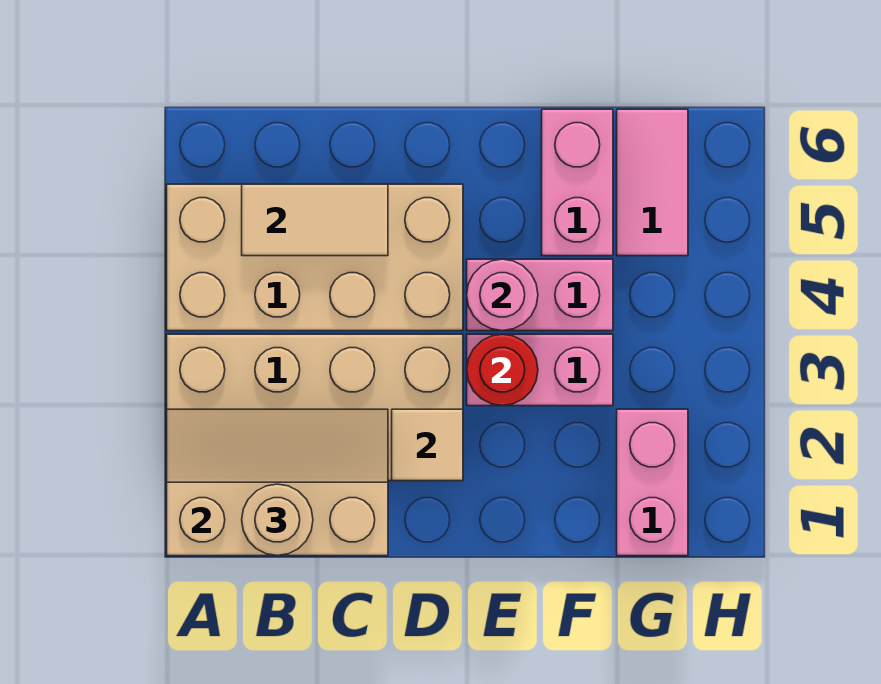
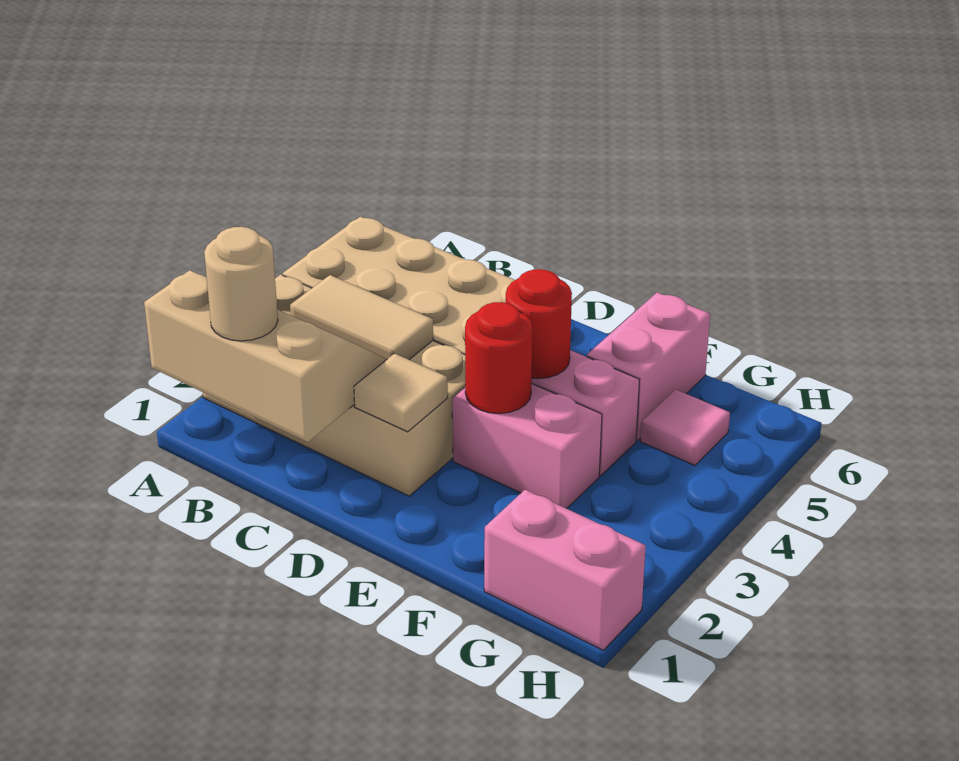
tan tile B5:C5 level 2 -> tan tile B3:C3 level 2
pink round brick E4 level 2 -> red round brick E4 level 2
pink brick G1:G2 level 1 -> pink brick G1:H1 level 1
pink tile G5:G6 level 1 -> pink tile G5 level 1

